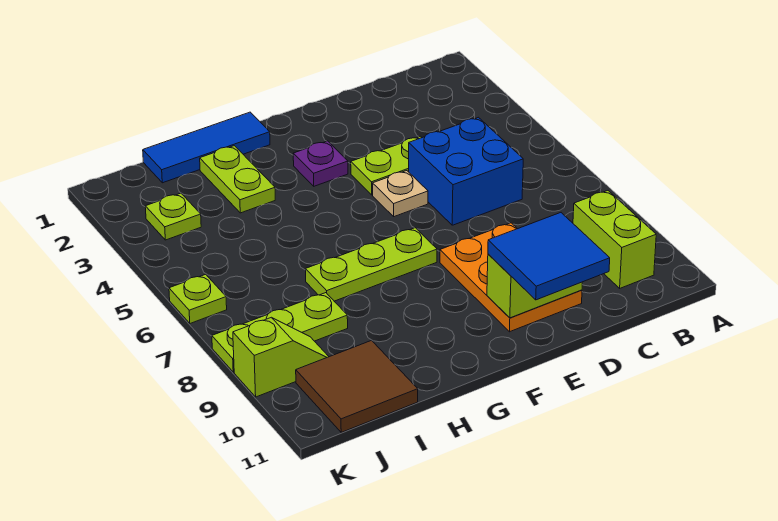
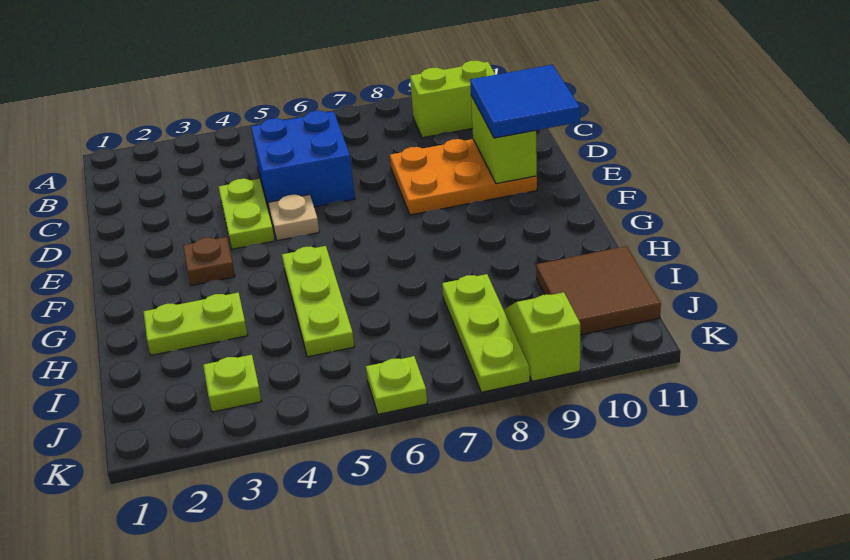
purple plate F3 level 1 -> brown plate F3 level 1
lime plate F7:H7 level 1 -> lime plate G5:I5 level 1
blue tile G1:I1 level 1 -> none

